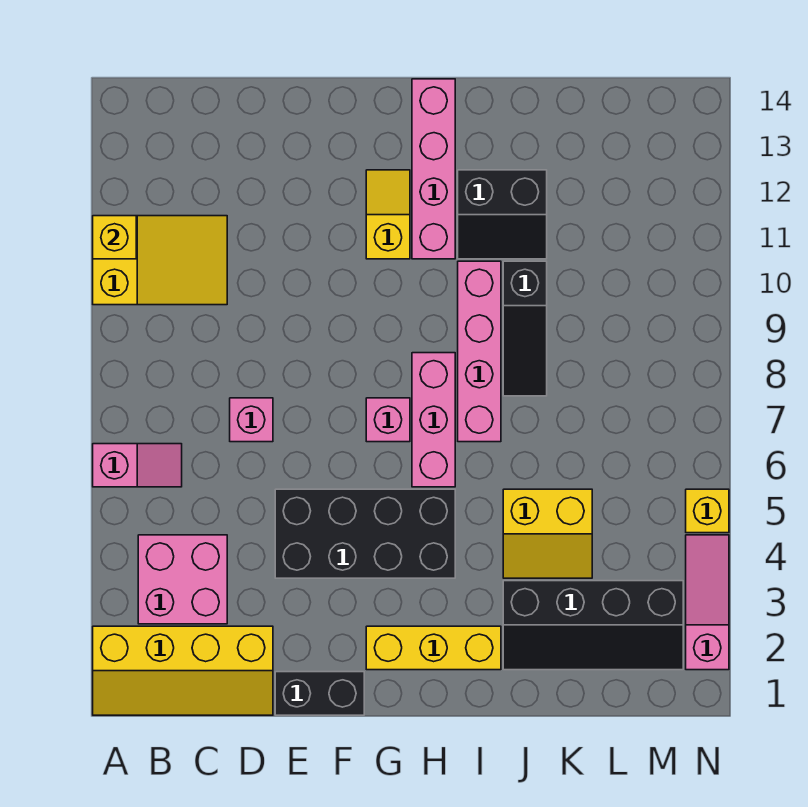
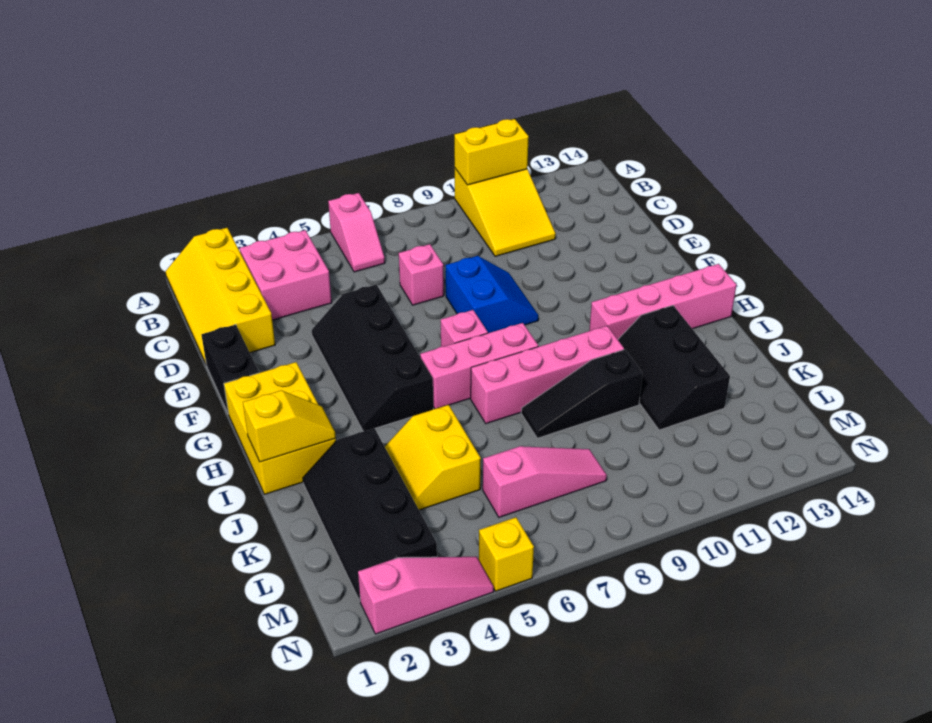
yellow brick A11 level 2 -> yellow brick A10:A11 level 2
black brick E4:H5 level 1 -> black slope E4:H5 level 1 top 5
none -> blue slope E8:F9 level 1 top 8
yellow brick G2:I2 level 1 -> yellow brick G1:I2 level 1
yellow slope G11:G12 level 1 top 11 -> yellow slope I1:I2 level 2 top 1
black slope I11:J12 level 1 top 12 -> black slope I11:K12 level 1 top 12
none -> pink slope L6:L8 level 1 top 6

